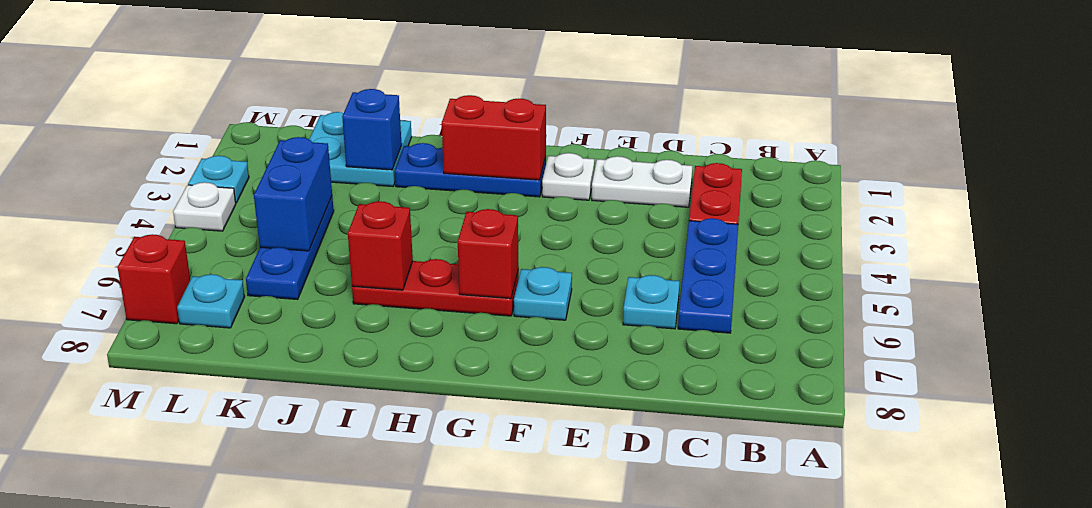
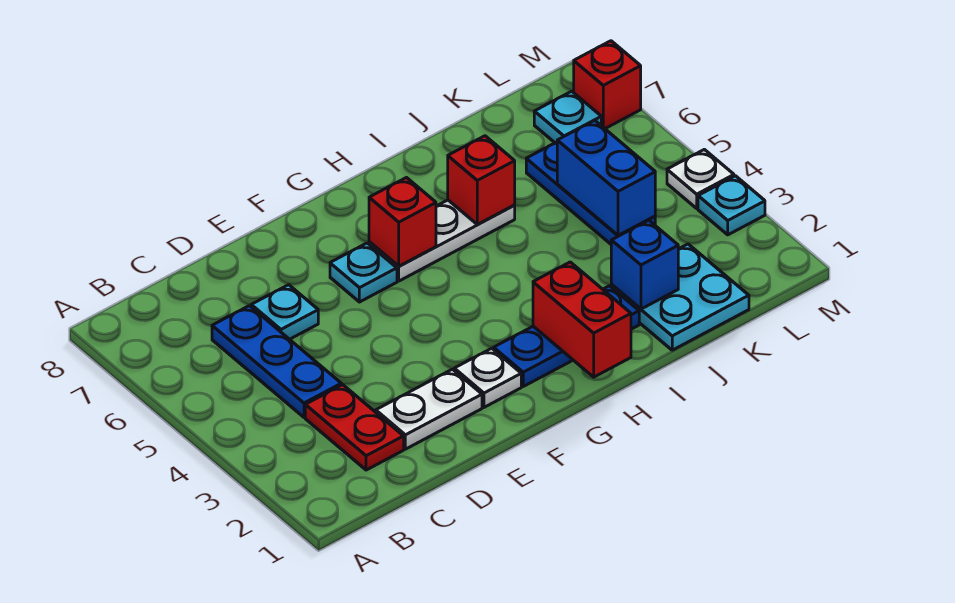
red brick G2:H2 level 2 -> red brick H1:H2 level 2
red plate G6:I6 level 1 -> white plate G6:I6 level 1

